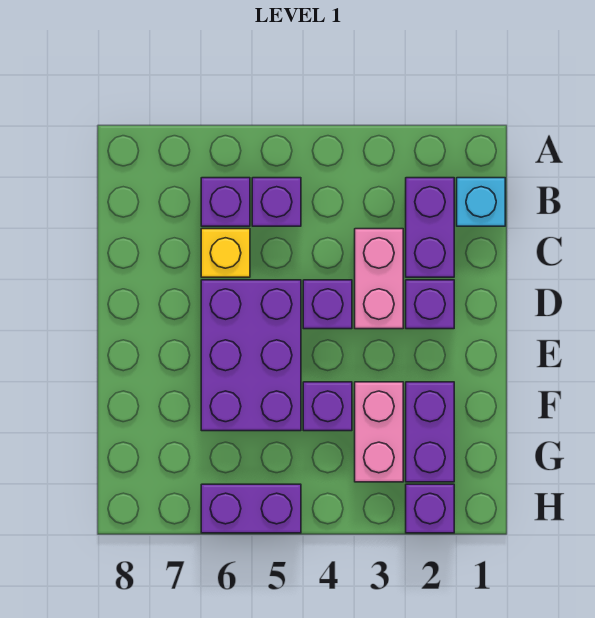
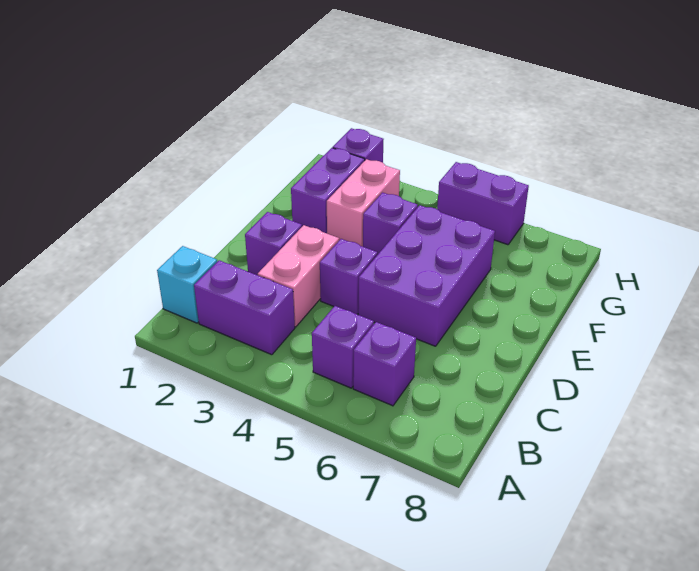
purple brick B2:C2 level 1 -> purple brick B2:B3 level 1
yellow brick C6 level 1 -> none

